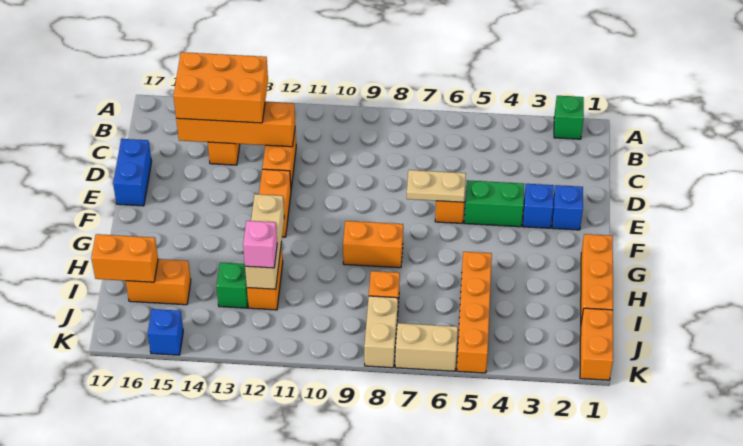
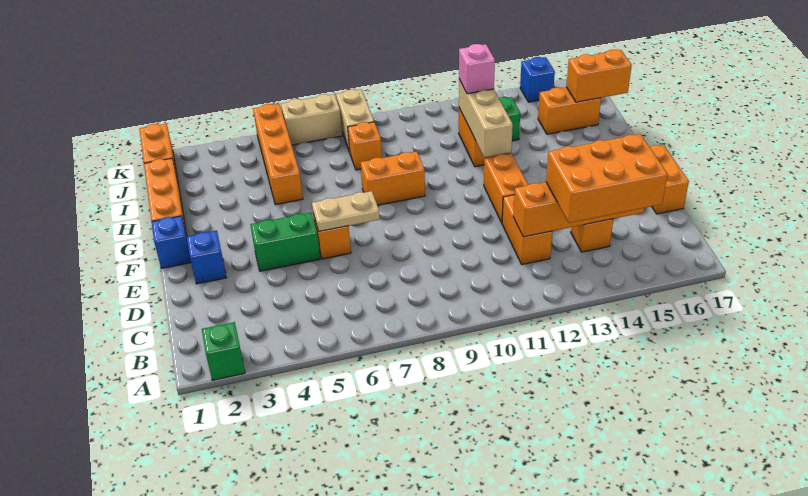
blue brick D17:E17 level 1 -> orange brick D17:E17 level 1
blue brick E3 level 1 -> blue brick F1 level 1

